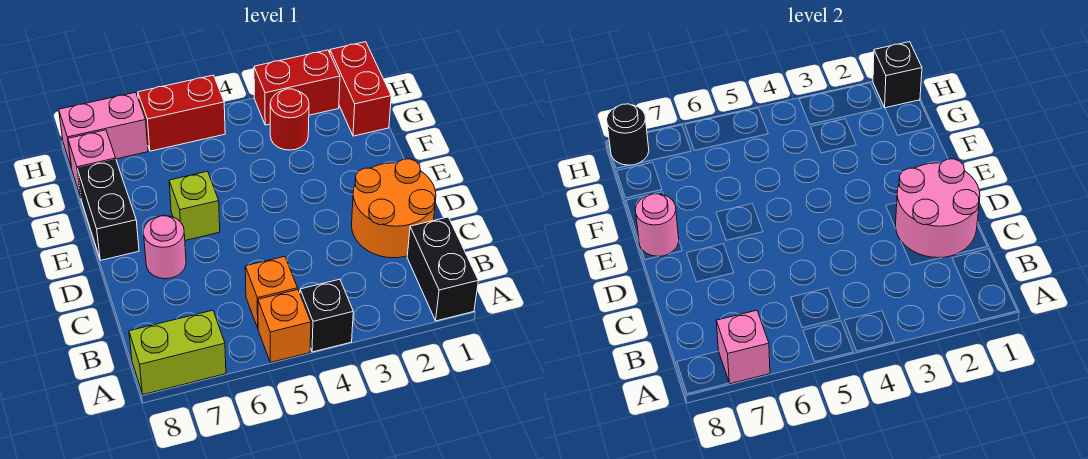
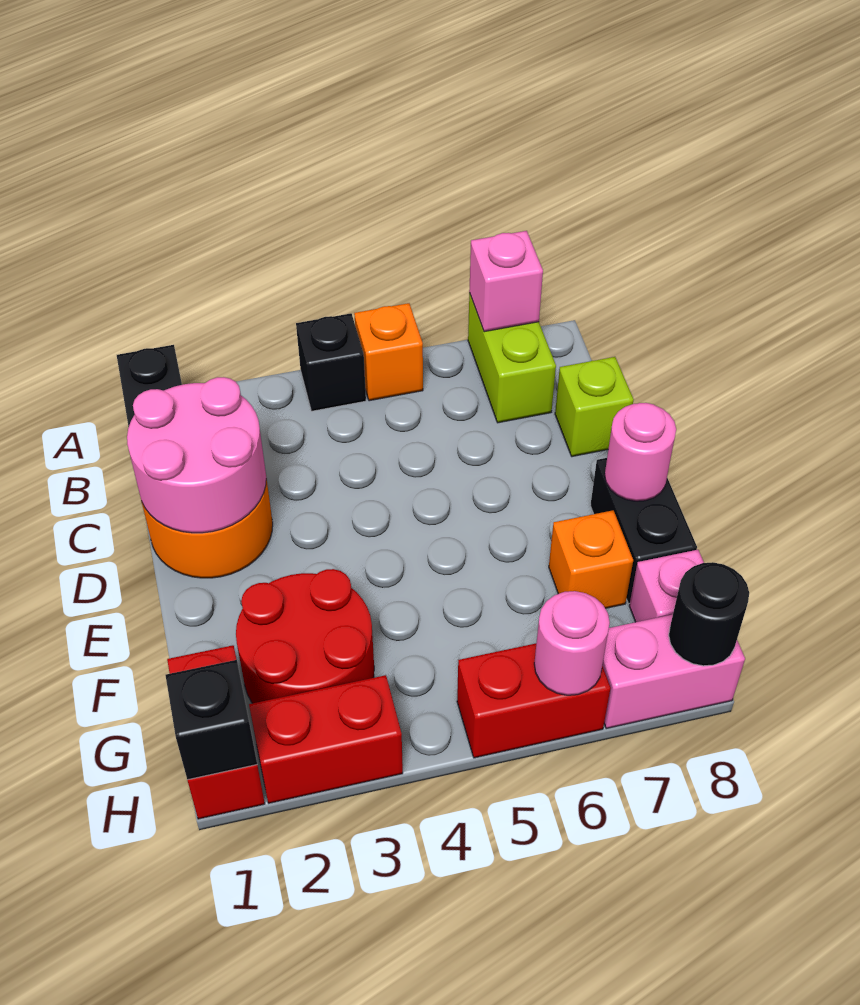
lime brick A7:A8 level 1 -> lime brick A7:B7 level 1
orange brick B5 level 1 -> orange brick F7 level 1
pink round brick D7 level 1 -> pink round brick H6 level 2
lime brick E6 level 1 -> lime brick C8 level 1
red round brick G3 level 1 -> red round brick F2:G3 level 1

